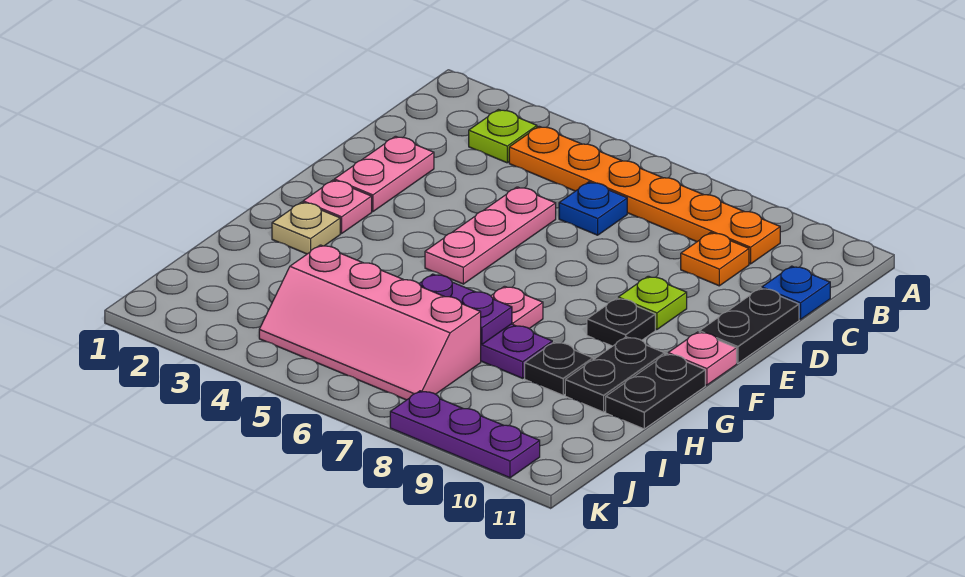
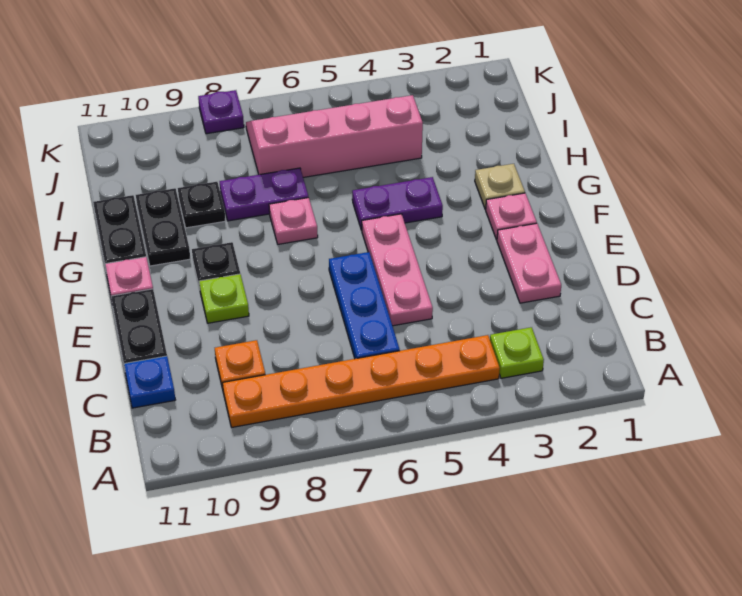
blue plate C6 level 1 -> blue plate C6:E6 level 1
purple plate H6:H7 level 2 -> purple plate G4:G5 level 1
purple plate K8:K10 level 1 -> purple plate K8 level 1

